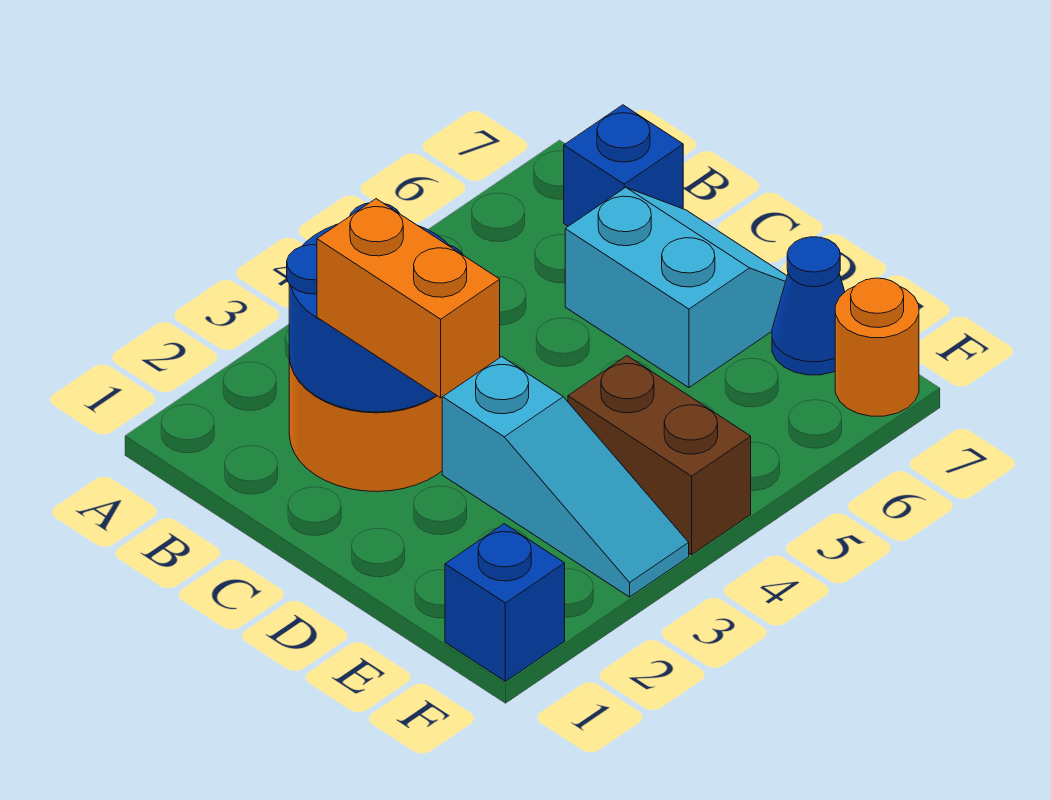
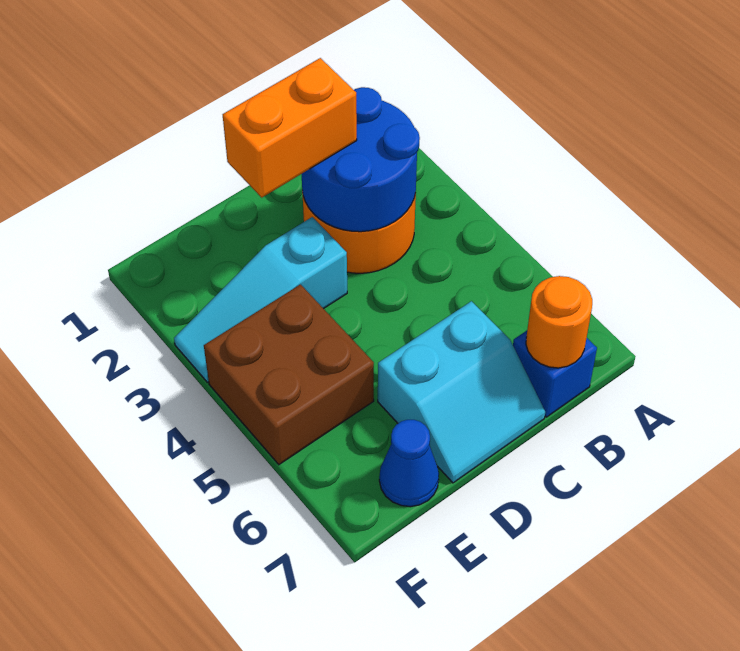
brown brick E4:F4 level 1 -> brown brick E4:F5 level 1
blue brick F1 level 1 -> none
orange round brick F7 level 1 -> orange round brick B7 level 2

